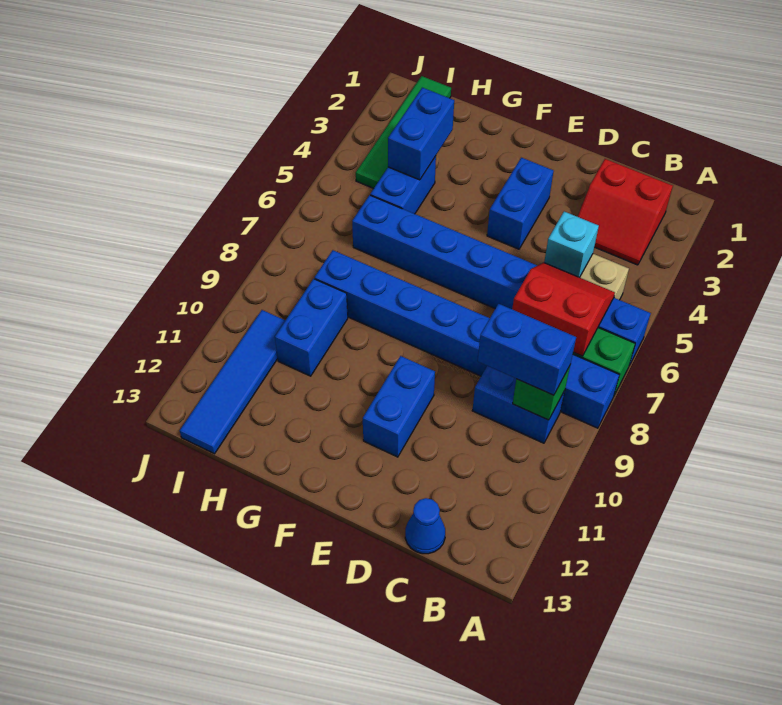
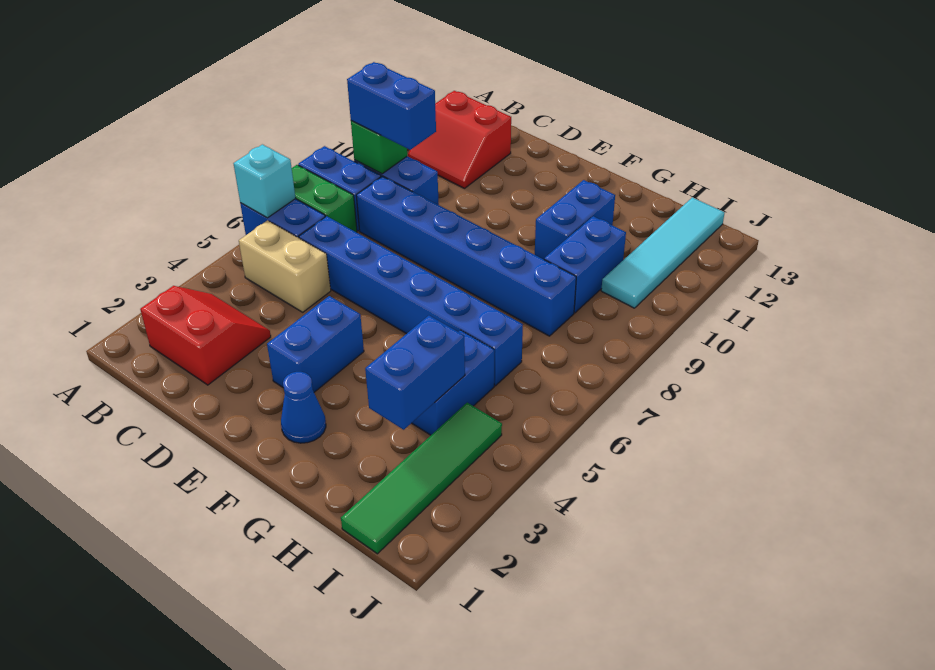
red slope B6:C7 level 2 top 7 -> red slope B11:C12 level 1 top 12
cyan brick C5 level 2 -> cyan brick A6 level 2
blue cone C13 level 1 -> blue cone F2 level 1
blue brick E10:E11 level 1 -> blue brick G10:G11 level 1
blue tile I10:I13 level 1 -> cyan tile I10:I13 level 1

